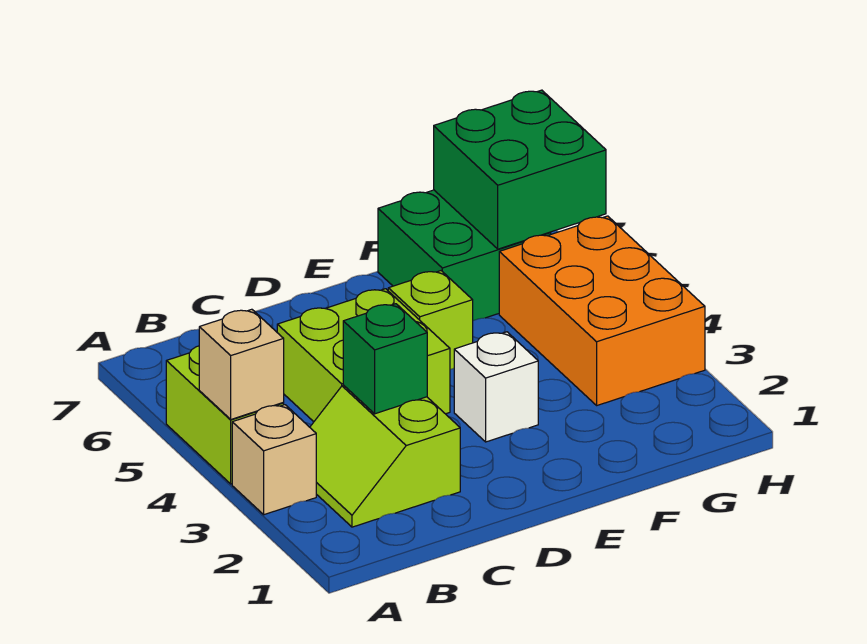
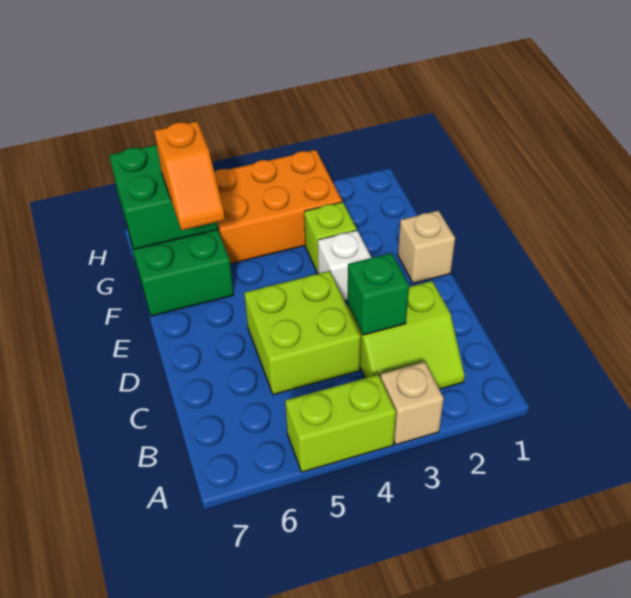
tan brick A4 level 2 -> tan brick E1 level 1
lime brick E5 level 1 -> lime brick F3 level 1
none -> orange slope F6:G6 level 3 top G

